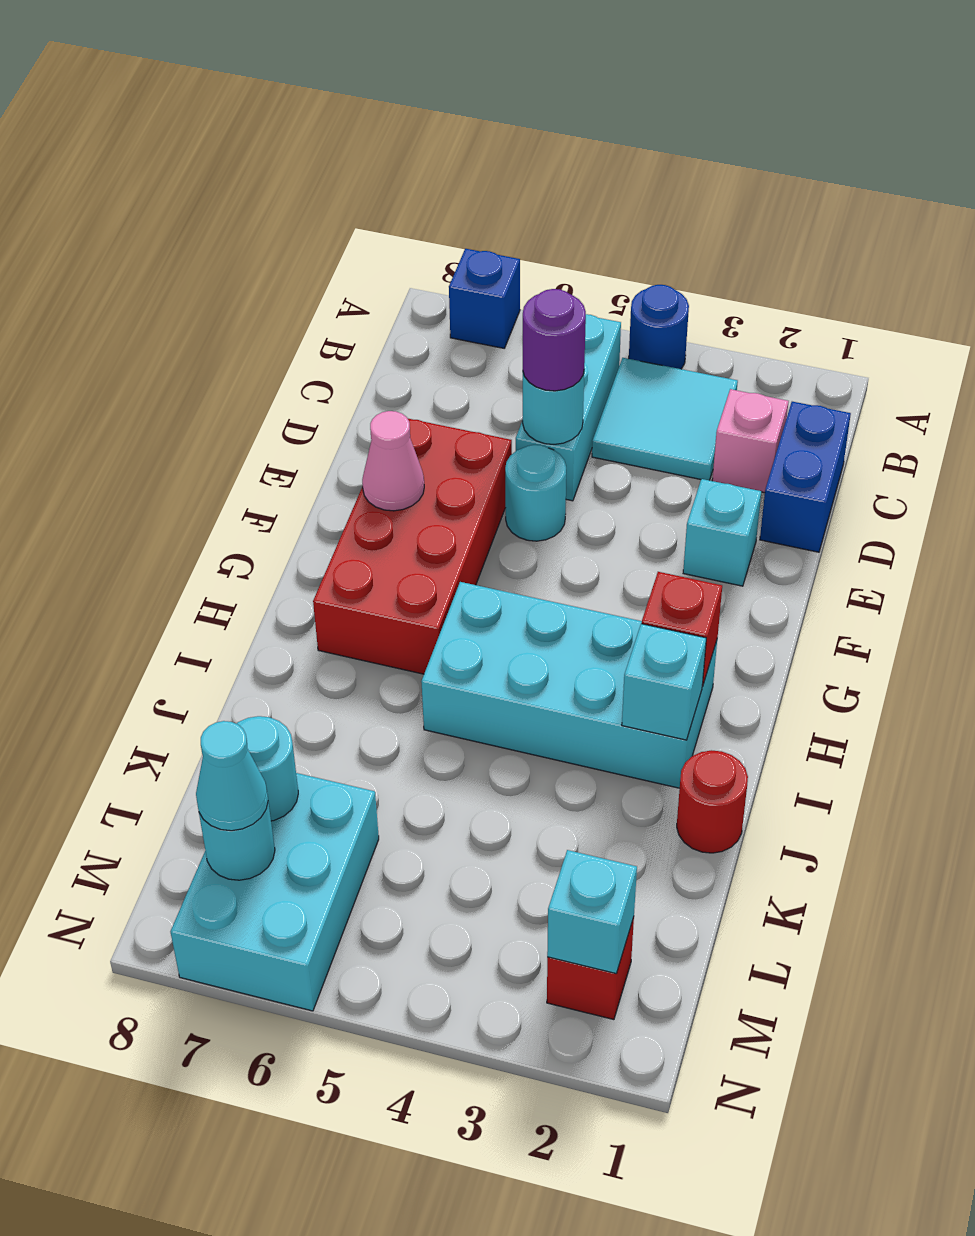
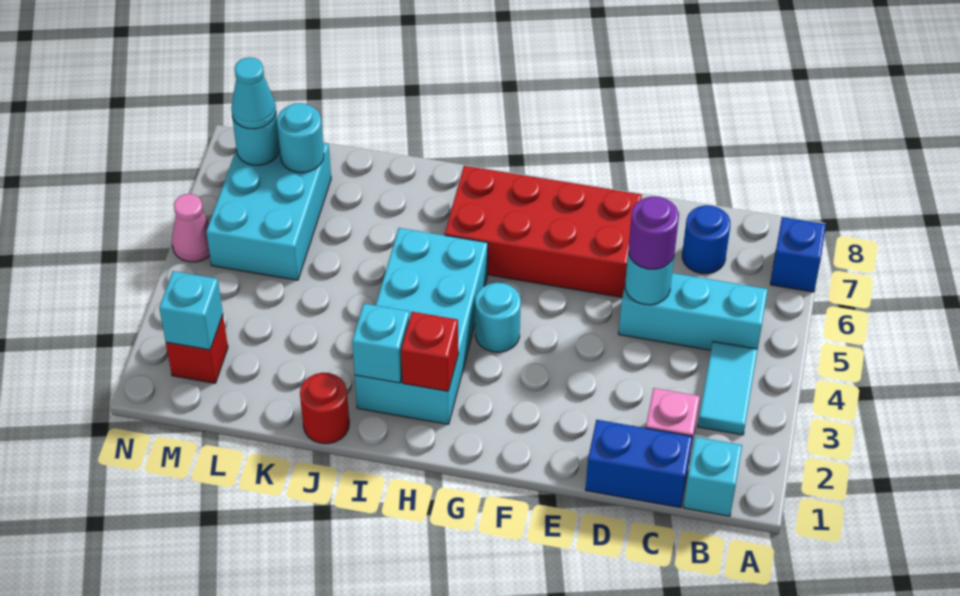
blue round brick A4 level 1 -> blue round brick C7 level 1
cyan tile B3:C4 level 1 -> cyan tile B3:B4 level 1
cyan brick E2 level 1 -> cyan brick B1 level 1
cyan round brick E5 level 1 -> cyan round brick G4 level 1
pink cone F7 level 2 -> pink cone N5 level 1
cyan brick L6:N7 level 1 -> cyan brick L5:M7 level 1

